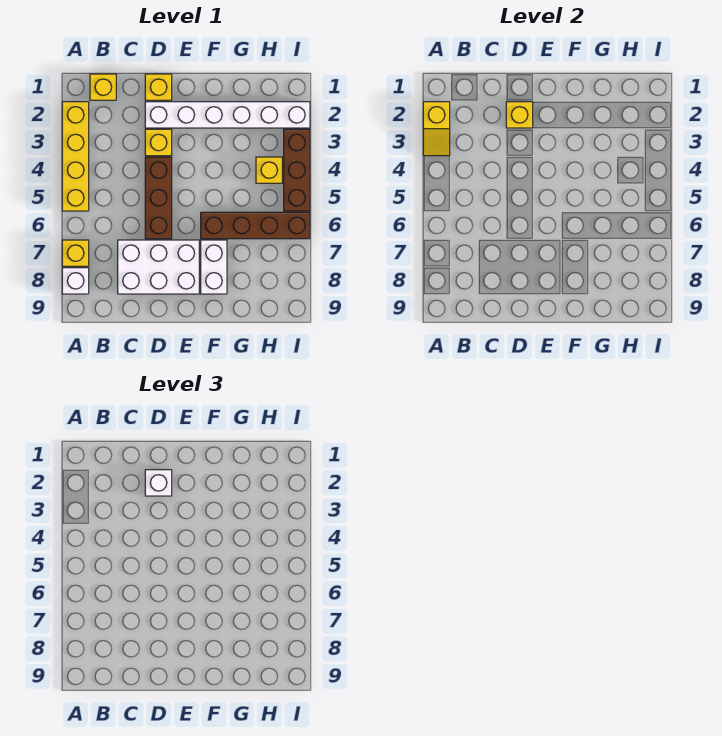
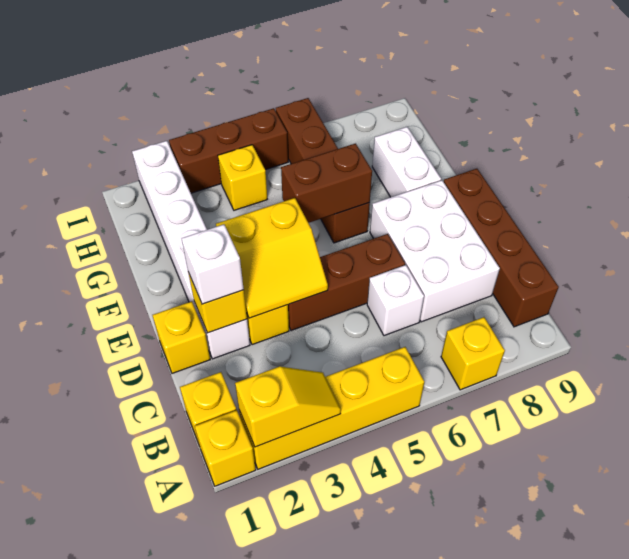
none -> yellow brick A1 level 1
white brick A8 level 1 -> white brick C6 level 1
none -> brown brick B9:E9 level 1
none -> yellow slope D3:E4 level 2 top E
none -> brown brick F5:F6 level 2
white brick F7:F8 level 1 -> white brick F8:G8 level 1

